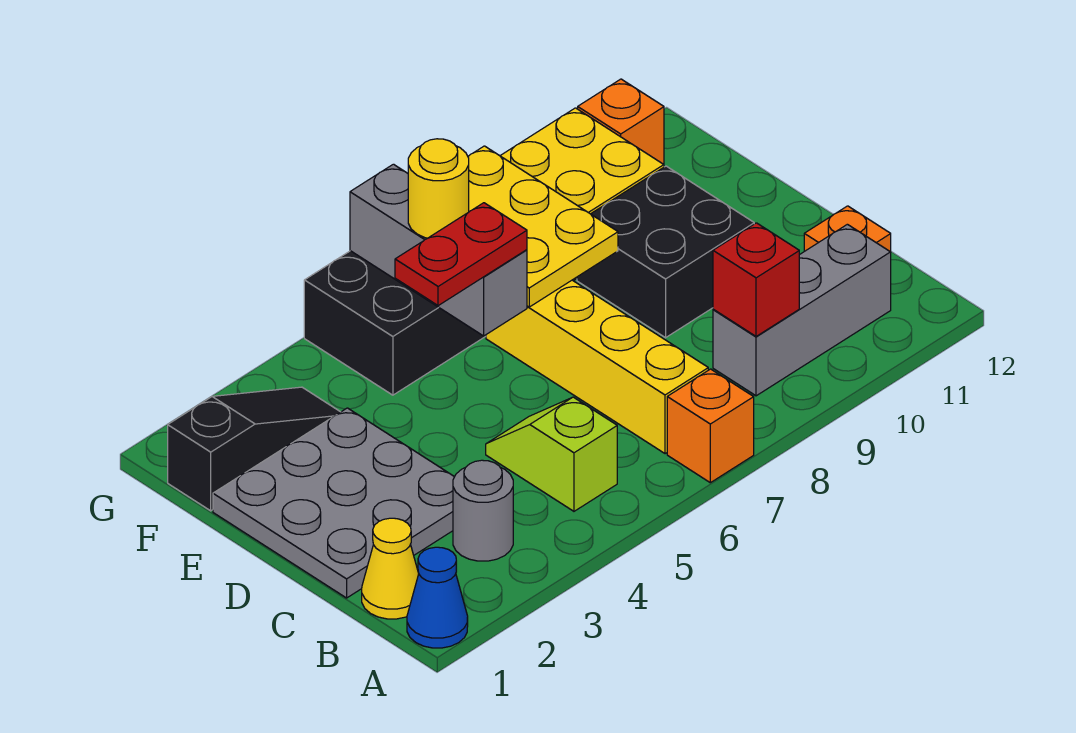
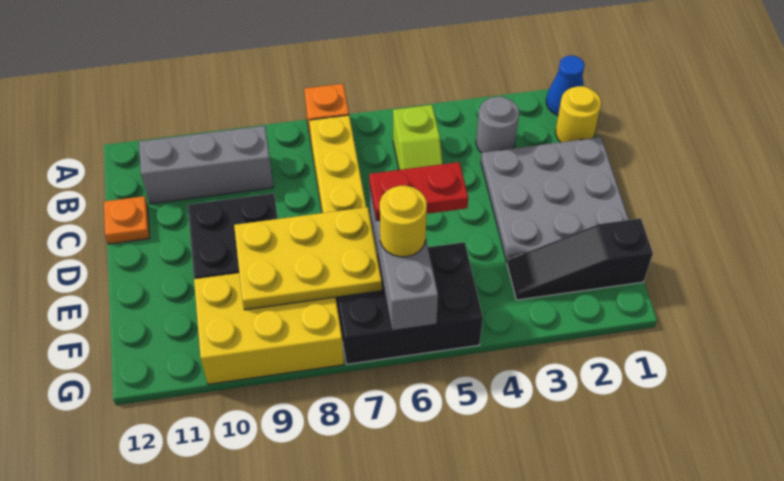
yellow cone B1 level 1 -> yellow round brick B1 level 1
red brick B9 level 2 -> none
yellow plate E7:G8 level 2 -> yellow plate E7:F9 level 2
orange brick G11 level 1 -> none

